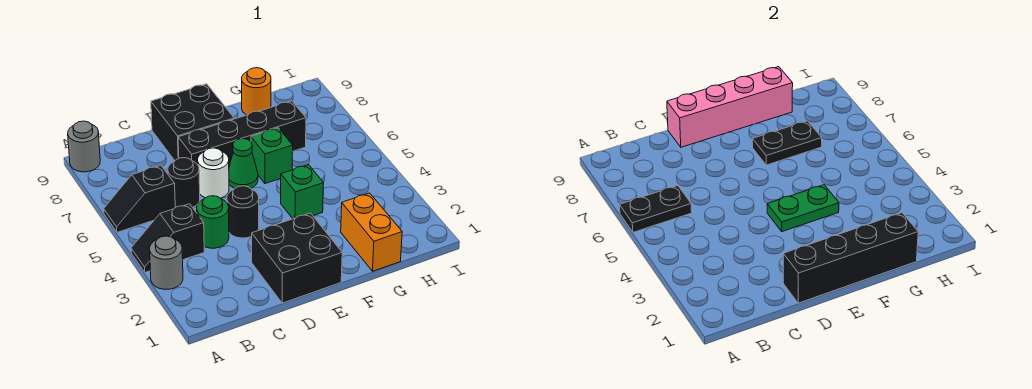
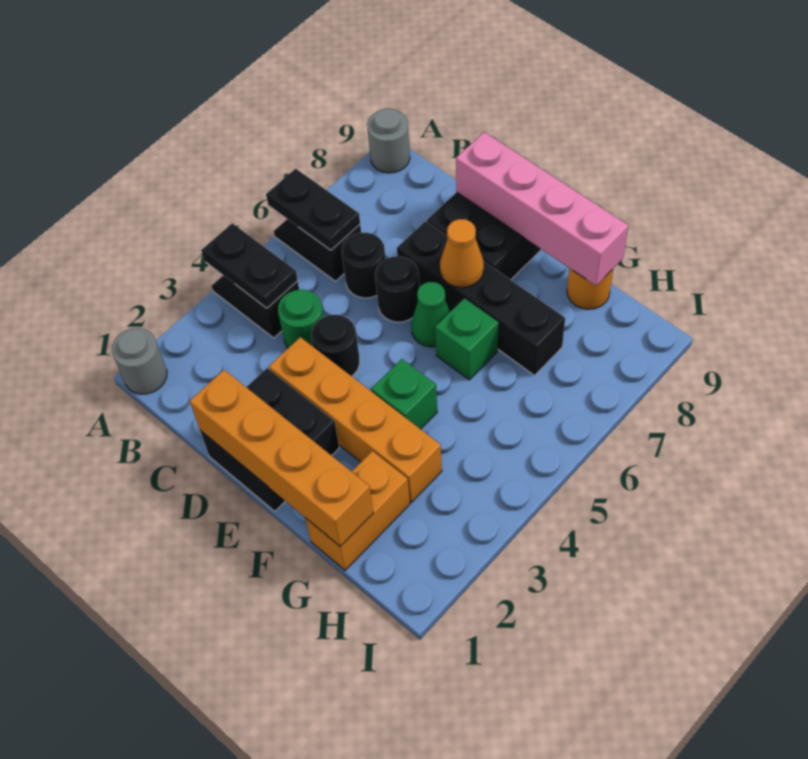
grey round brick A3 level 1 -> grey round brick A1 level 1
black brick D1:G1 level 2 -> orange brick D1:G1 level 2
none -> orange brick D3:G3 level 1
white round brick D6 level 1 -> black round brick D6 level 1
green plate E4:F4 level 2 -> none
none -> orange cone E7 level 2
black plate F7:G7 level 2 -> black plate A4:B4 level 2

